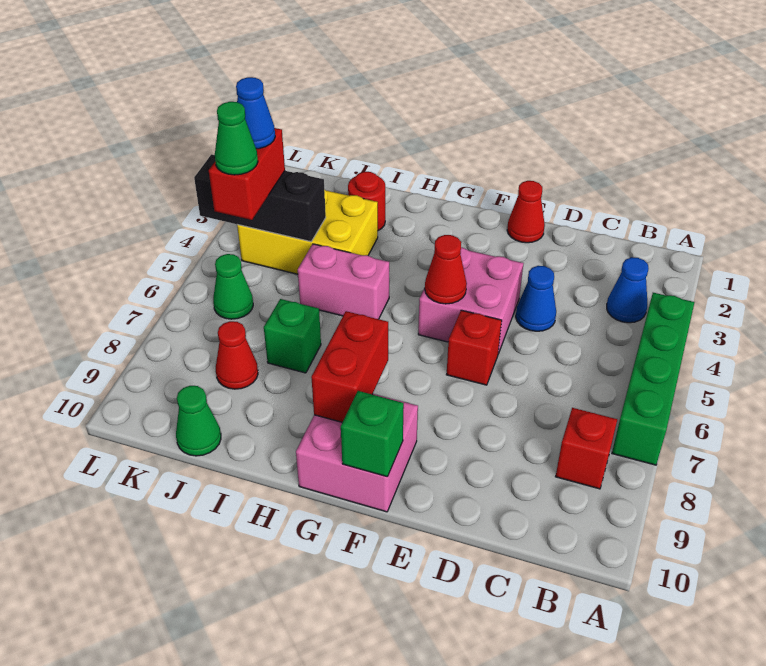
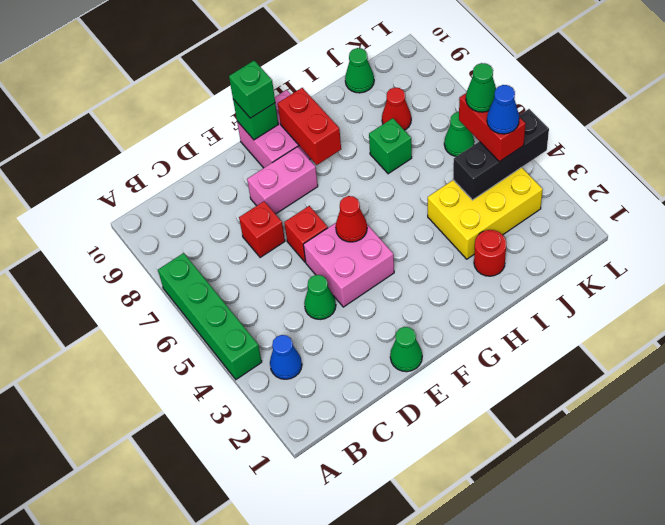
red brick B8 level 1 -> red brick D7 level 1
blue cone D4 level 1 -> green cone D4 level 1
red cone E1 level 1 -> green cone E1 level 1
none -> green brick F10 level 3
pink brick H5:I5 level 1 -> pink brick E8:F8 level 1

